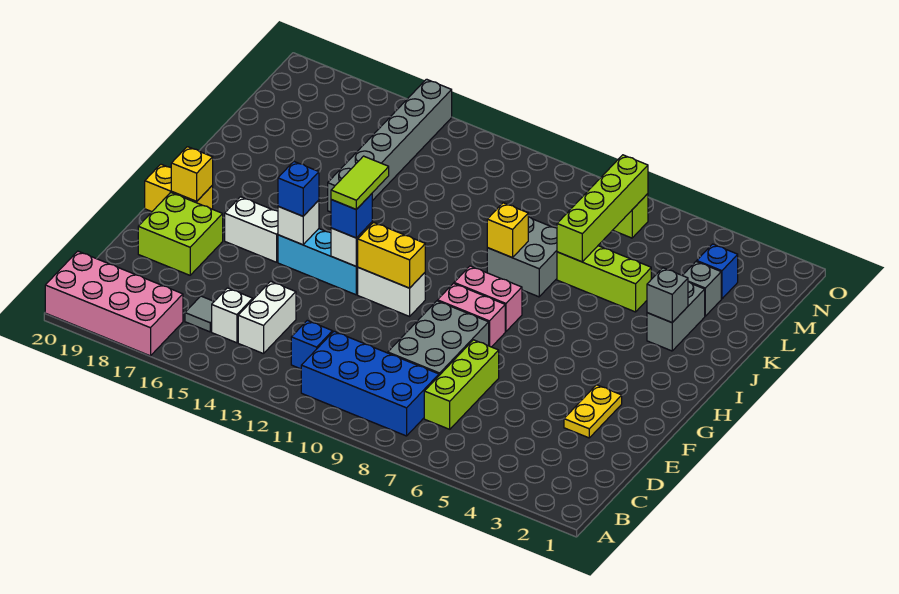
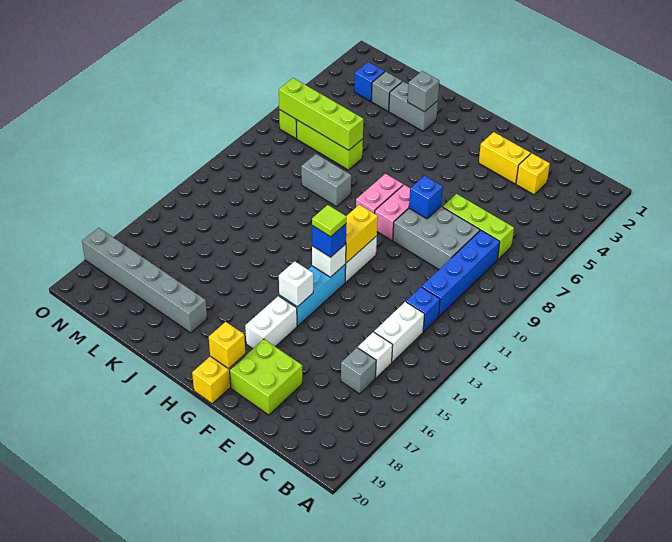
pink brick A17:B20 level 1 -> none
blue brick B8:C11 level 1 -> blue brick C8:C11 level 1
white brick C14:D14 level 1 -> white brick C13:C14 level 1
grey tile C16 level 1 -> grey brick C16 level 1
yellow plate E3:F3 level 1 -> yellow brick E3:F3 level 1
lime tile G13:H13 level 4 -> lime tile G13 level 4
blue brick G15 level 3 -> blue brick F8 level 2
grey brick J8:K9 level 1 -> grey brick J9:K9 level 1
yellow brick J9 level 2 -> yellow brick D3 level 1
grey brick J15:O15 level 1 -> grey brick J18:O18 level 1
lime brick K5:K7 level 1 -> lime brick K7:M7 level 1

